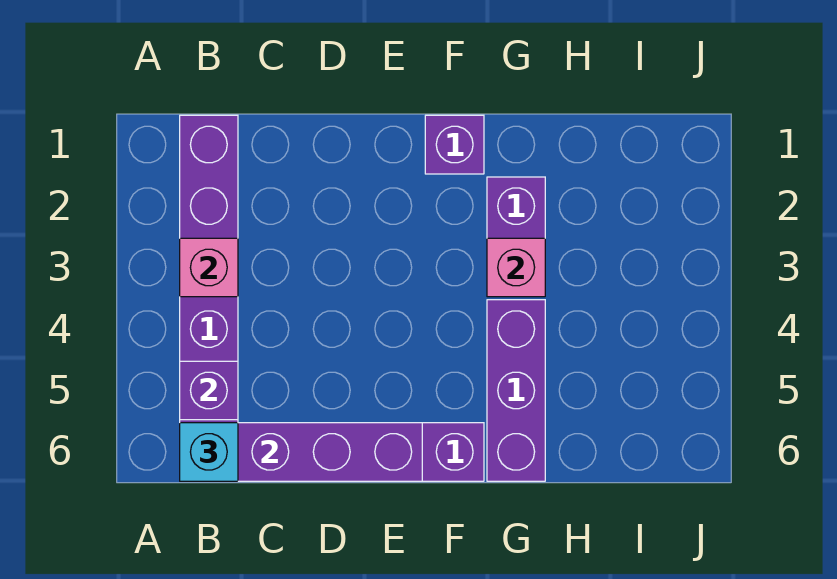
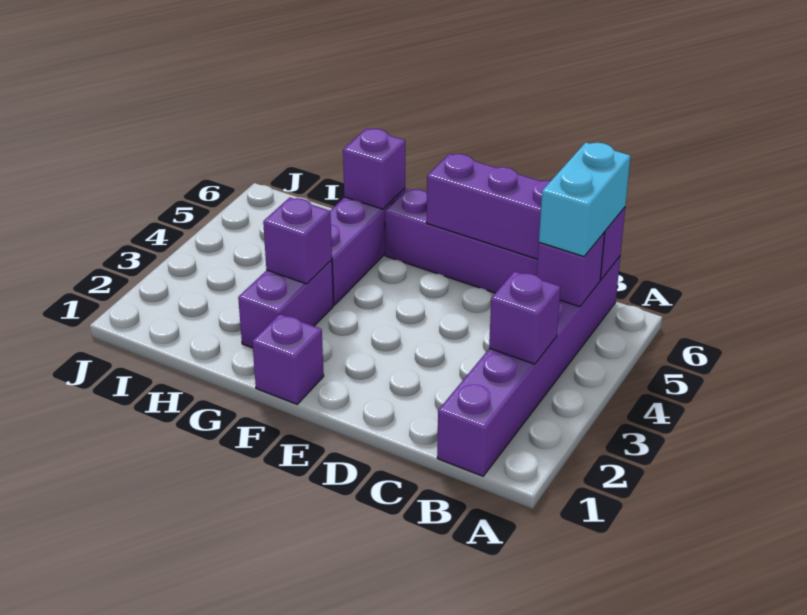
pink brick B3 level 2 -> purple brick B3 level 2
cyan brick B6 level 3 -> cyan brick B5:B6 level 3
pink brick G3 level 2 -> purple brick G3 level 2
none -> purple brick G6 level 2

